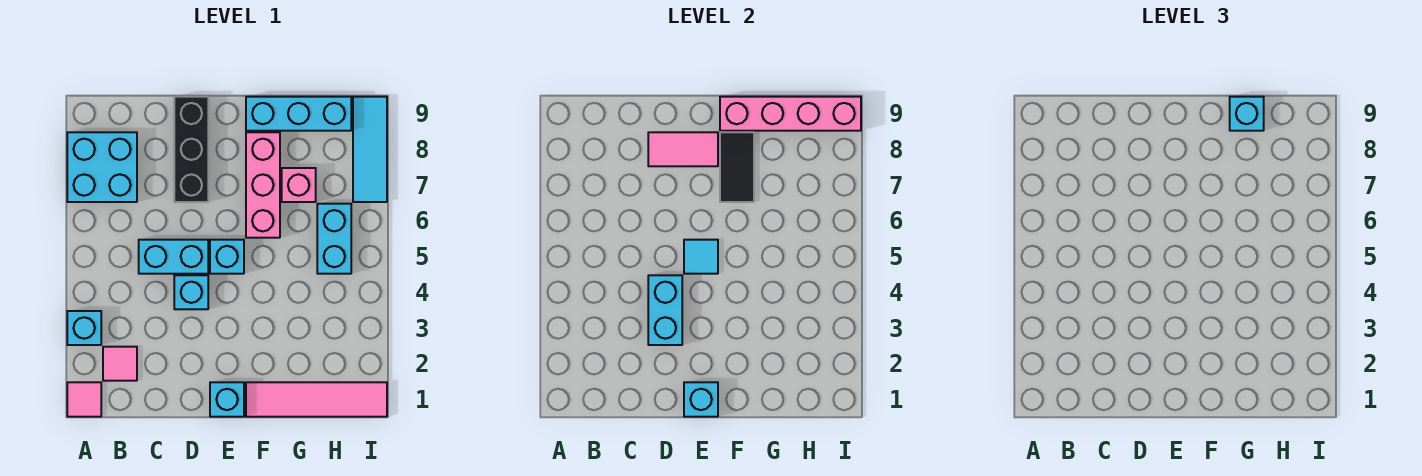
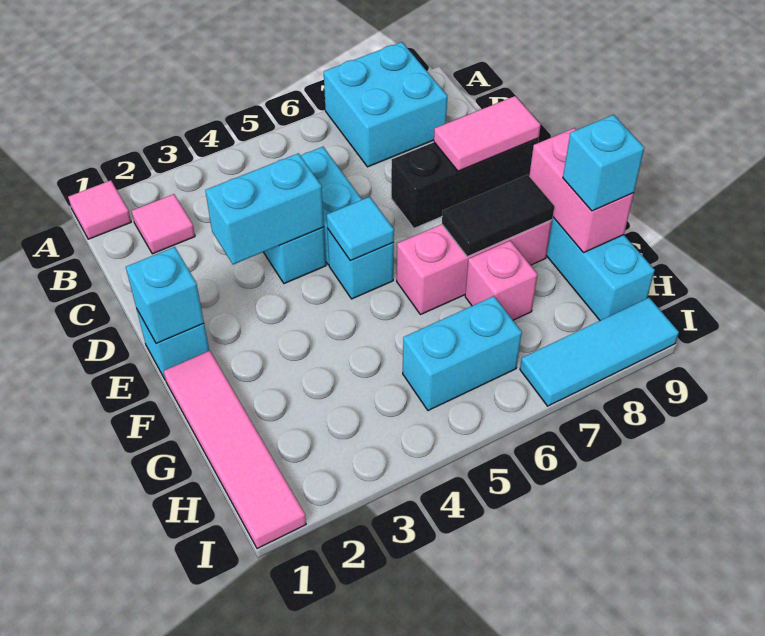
cyan brick A3 level 1 -> none
pink tile D8:E8 level 2 -> pink tile D8:D9 level 2
pink brick F9:I9 level 2 -> pink brick F9:G9 level 2

